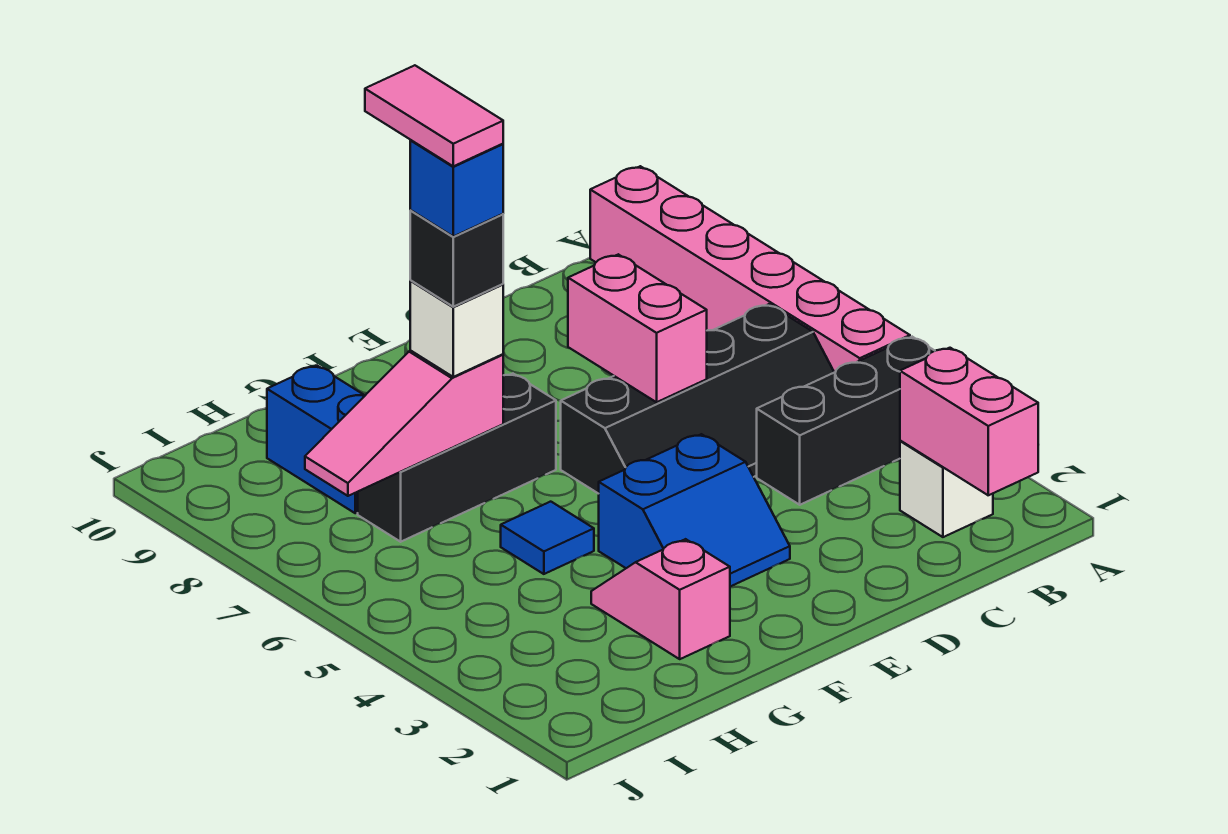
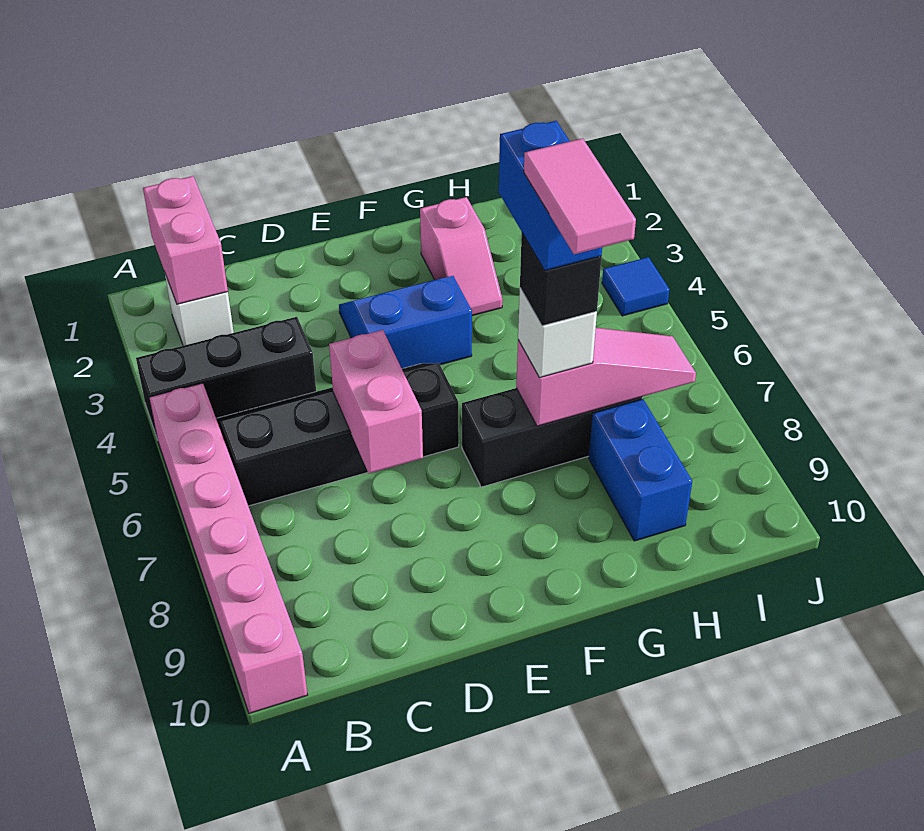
blue tile G5 level 1 -> blue tile J4 level 1
blue brick G7 level 5 -> blue brick G6:G7 level 5

